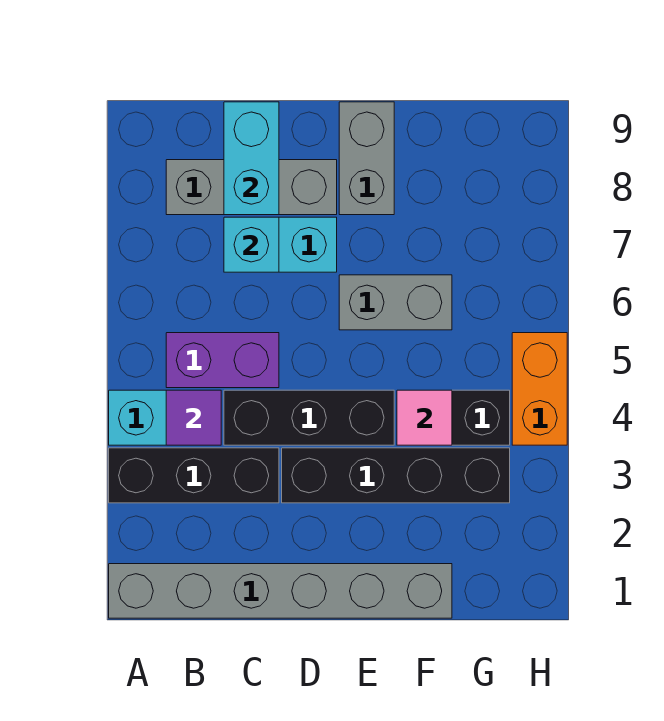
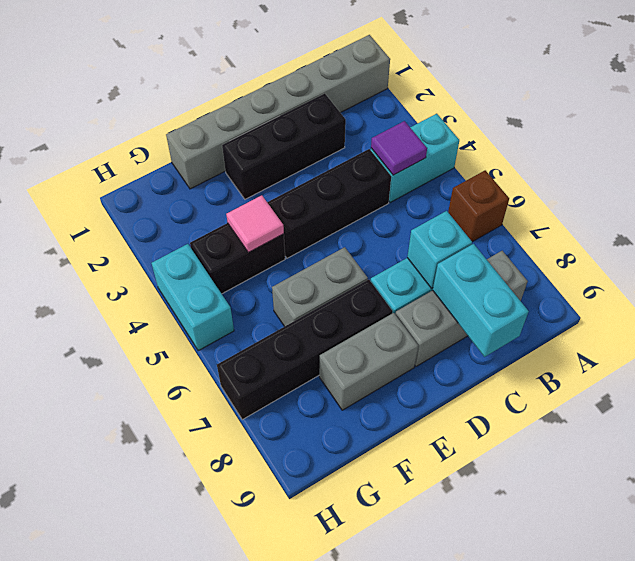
black brick A3:C3 level 1 -> black brick C2:E2 level 1
none -> brown brick A6 level 1
purple brick B5:C5 level 1 -> none
black brick D3:G3 level 1 -> black brick E7:H7 level 1
grey brick E8:E9 level 1 -> grey brick E8:F8 level 1
orange brick H4:H5 level 1 -> cyan brick H4:H5 level 1

